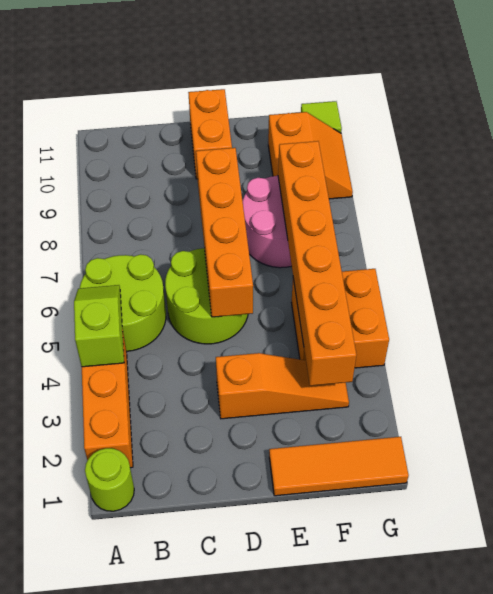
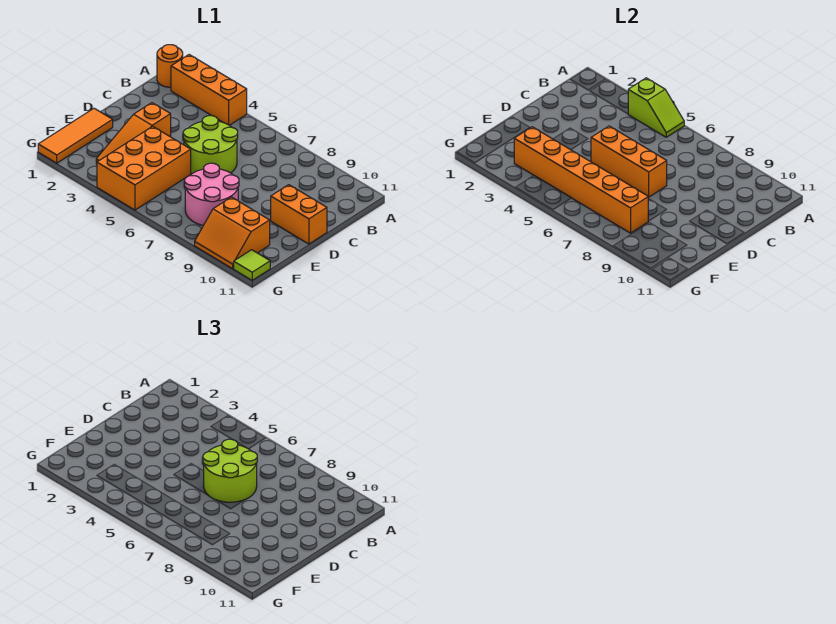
lime round brick A1 level 1 -> orange round brick A1 level 1
lime round brick A5:B6 level 1 -> lime round brick C6:D7 level 3
orange brick D5:D8 level 2 -> orange brick D5:D7 level 2
orange brick F4:G5 level 1 -> orange brick E4:G5 level 1

